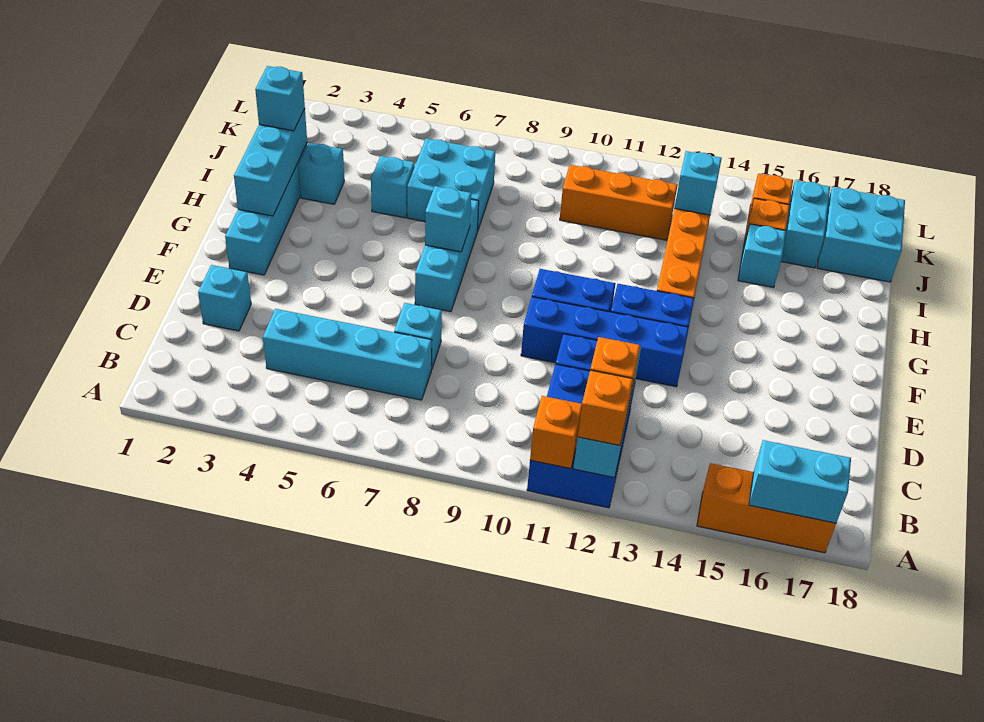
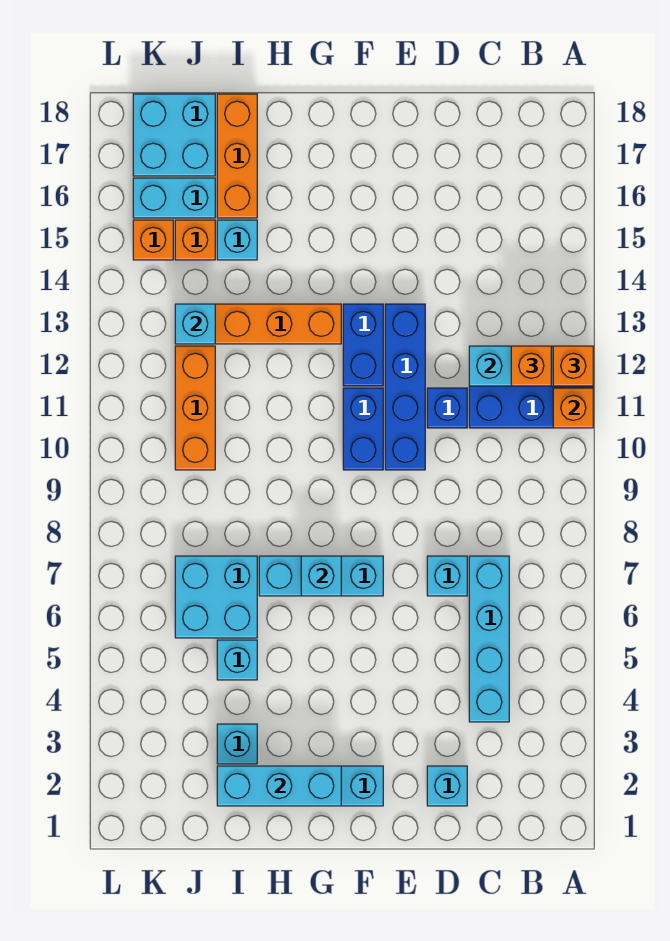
orange brick A15:A17 level 1 -> orange brick I16:I18 level 1
cyan brick A16:A17 level 2 -> none
cyan brick I2 level 3 -> none

